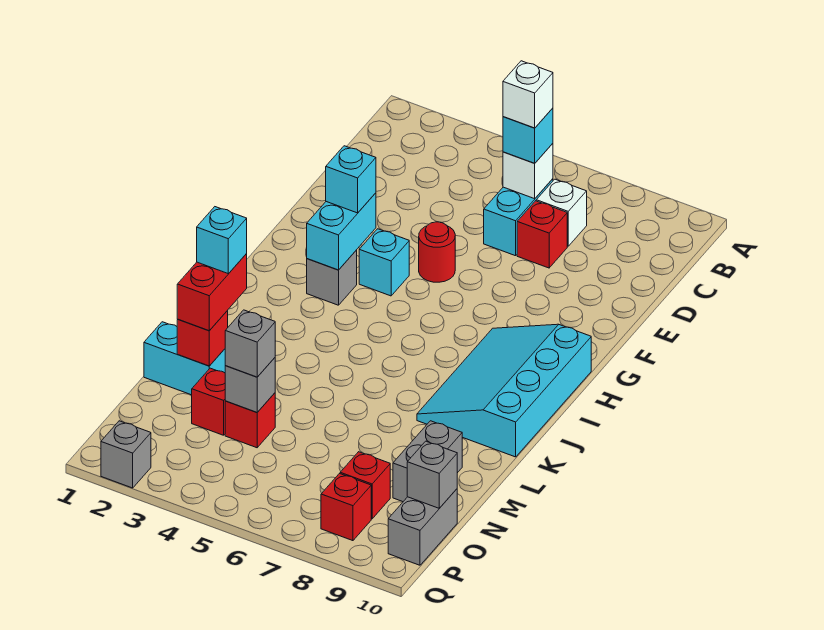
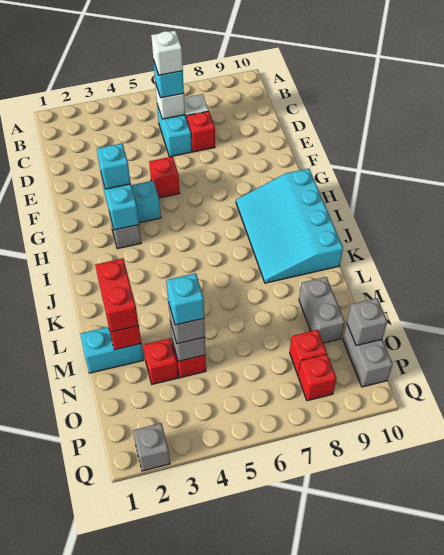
red round brick F5 level 1 -> red brick F5 level 1
cyan brick L2 level 4 -> cyan brick N4 level 4

